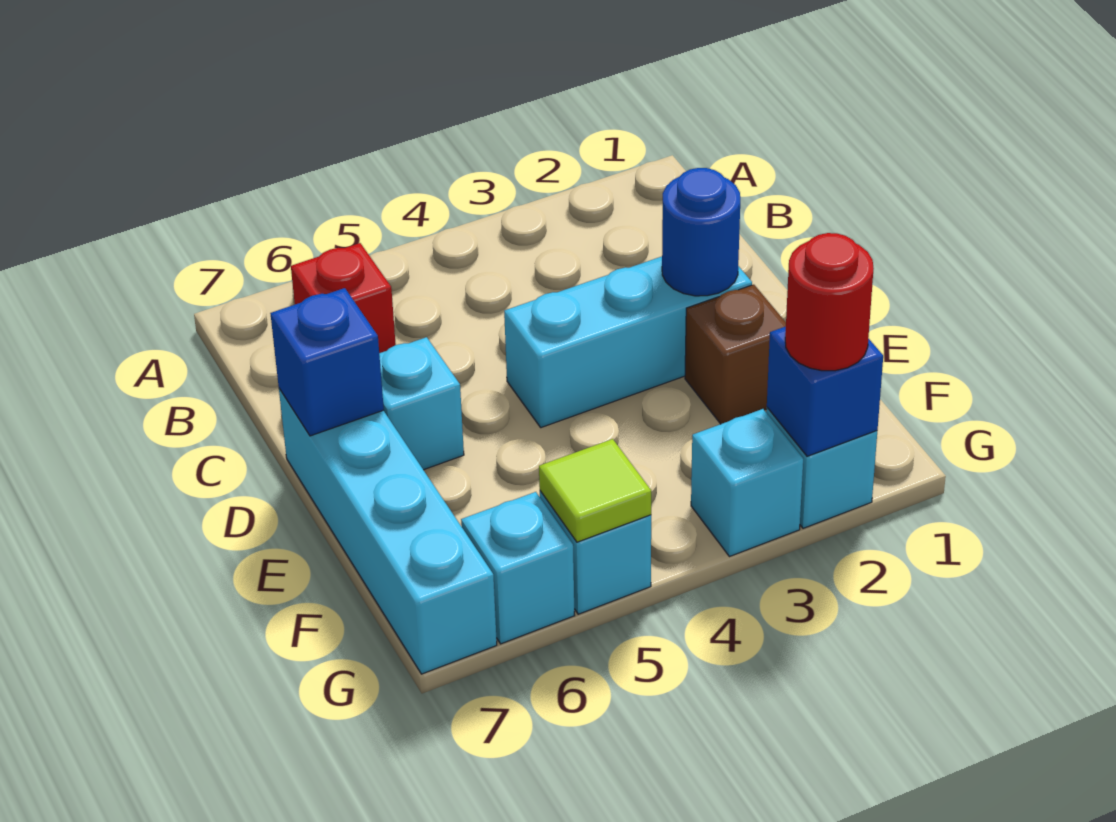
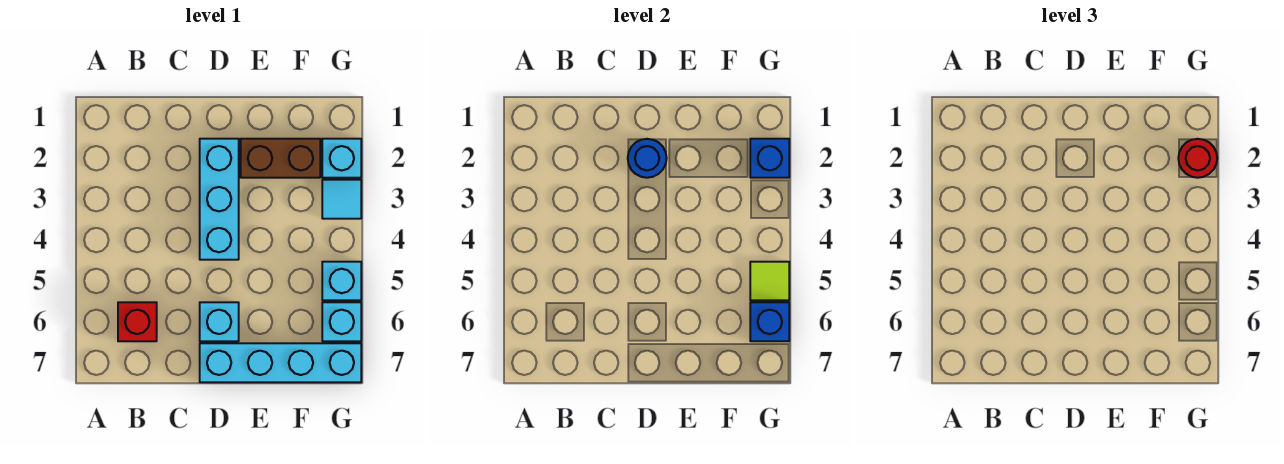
blue brick D7 level 2 -> blue brick G6 level 2
brown brick E2 level 1 -> brown brick E2:F2 level 1
cyan brick G3 level 1 -> cyan tile G3 level 1

